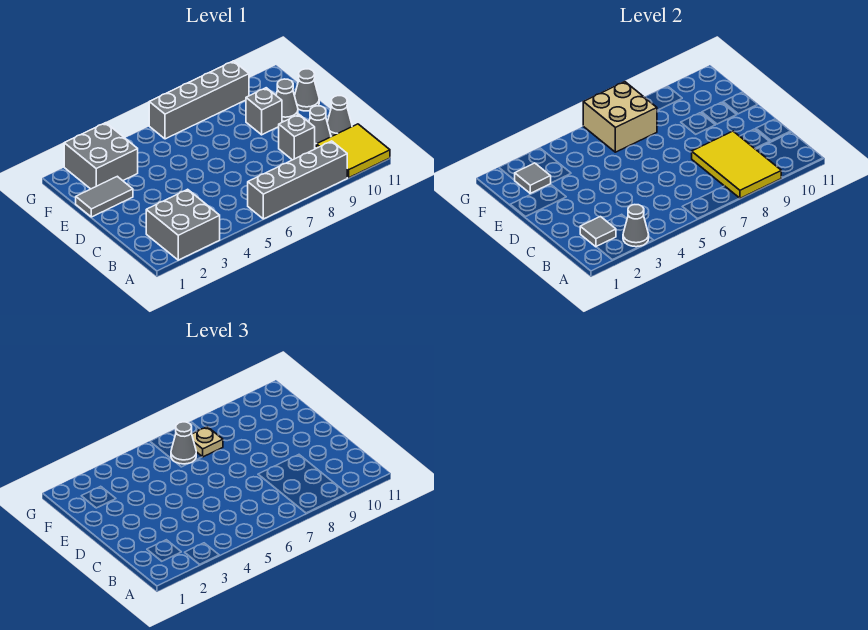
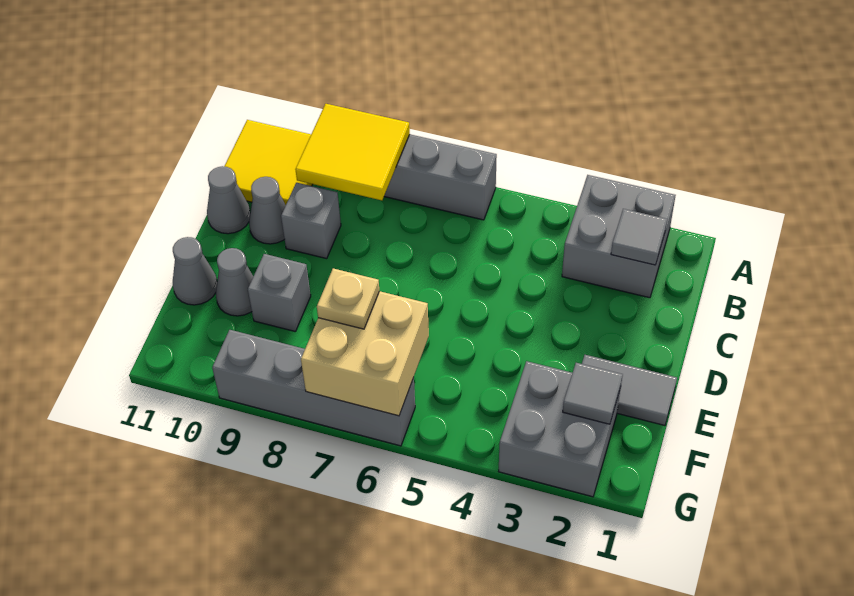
grey cone A3 level 2 -> none
yellow tile A8:C9 level 2 -> yellow tile A8:B9 level 2
grey cone F6 level 3 -> none

